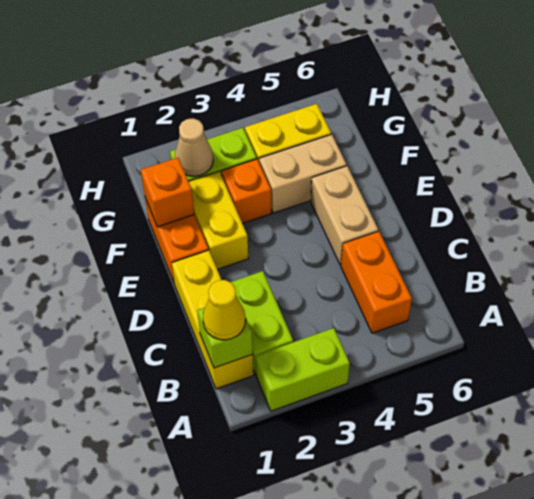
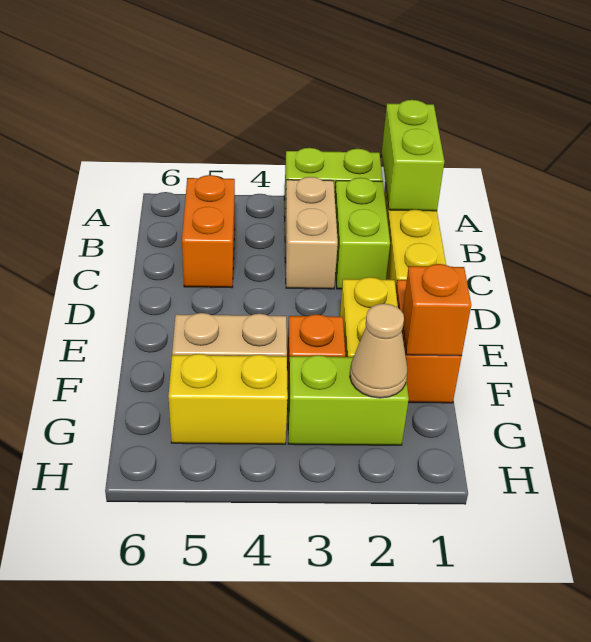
lime brick B1 level 2 -> lime brick A1:B1 level 2
yellow cone B1 level 3 -> none
tan brick D5:E5 level 1 -> tan brick B3:C3 level 1

